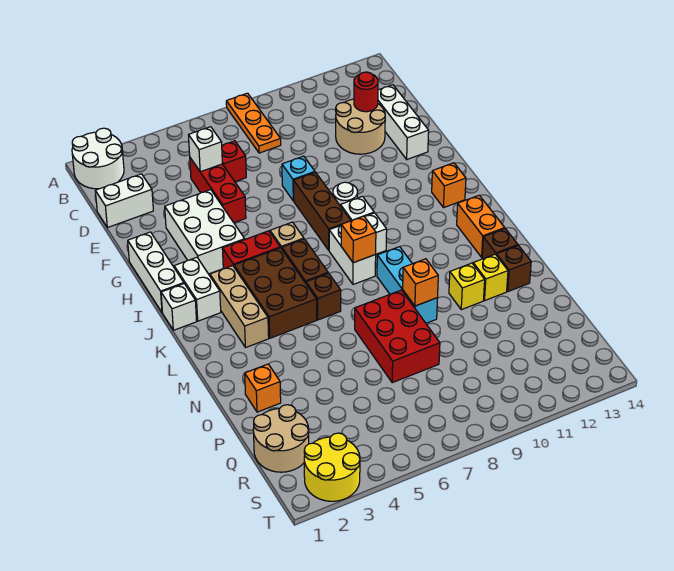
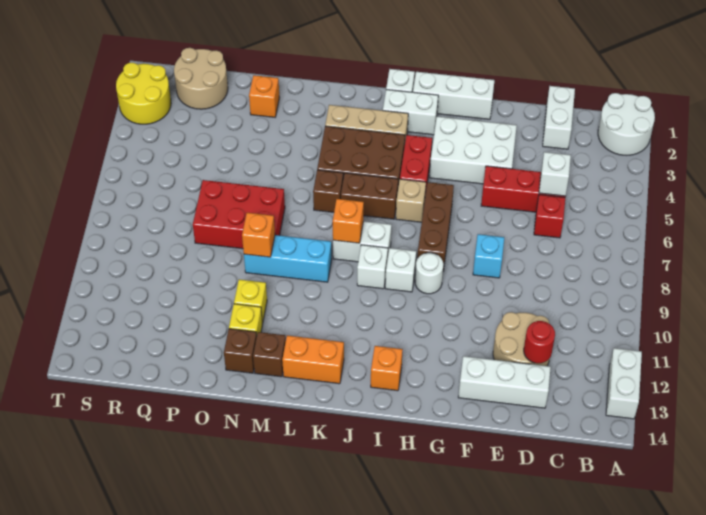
orange plate A8:C8 level 1 -> none
none -> white brick A12:A13 level 1
brown brick G8:I8 level 1 -> brown brick H6:H8 level 1

